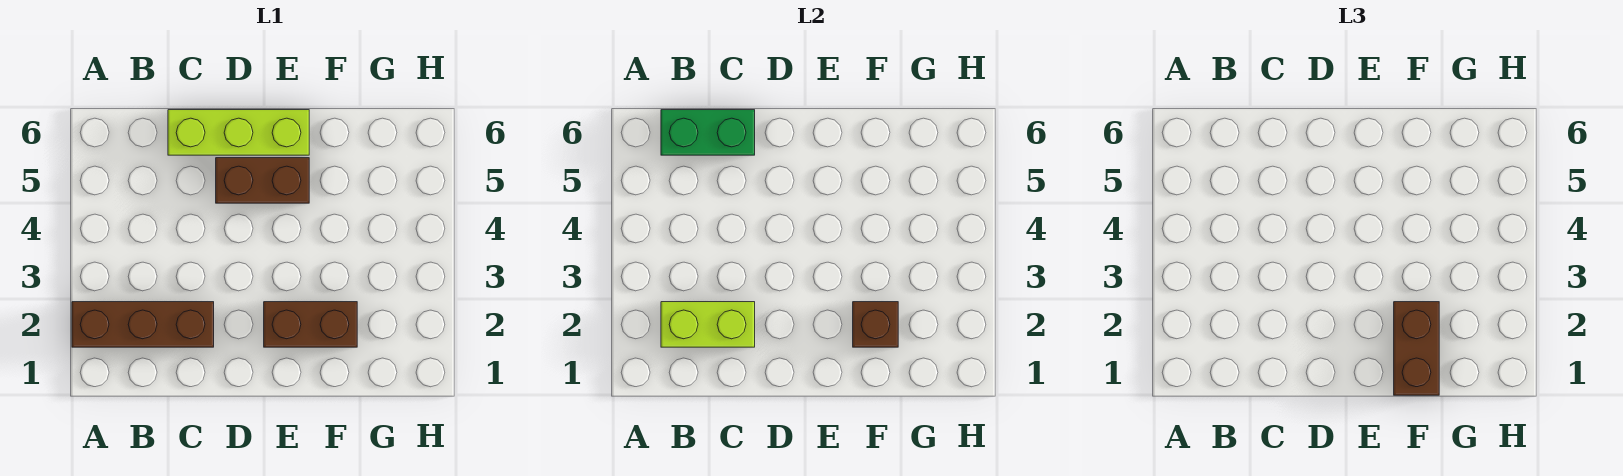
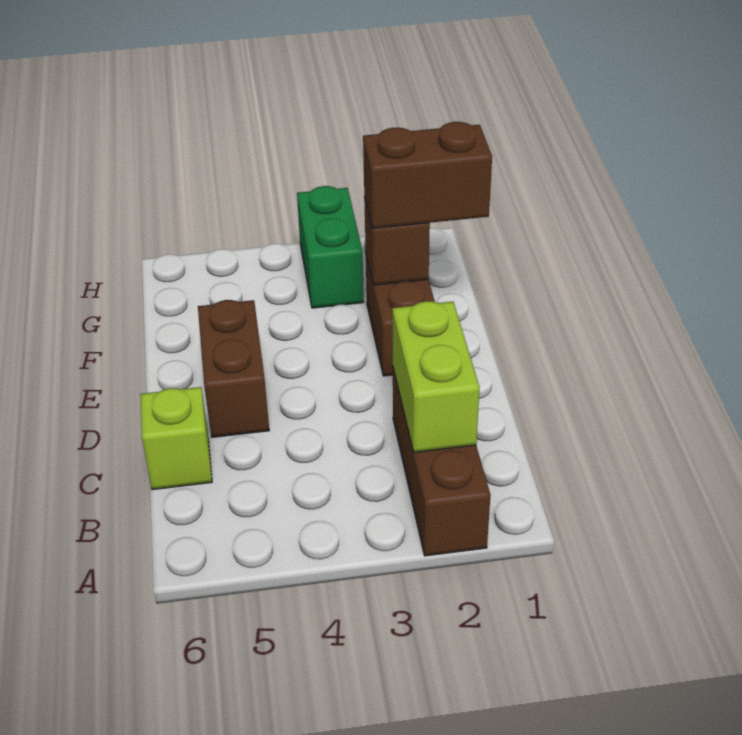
green brick B6:C6 level 2 -> green brick G3:H3 level 1
lime brick C6:E6 level 1 -> lime brick C6 level 1

